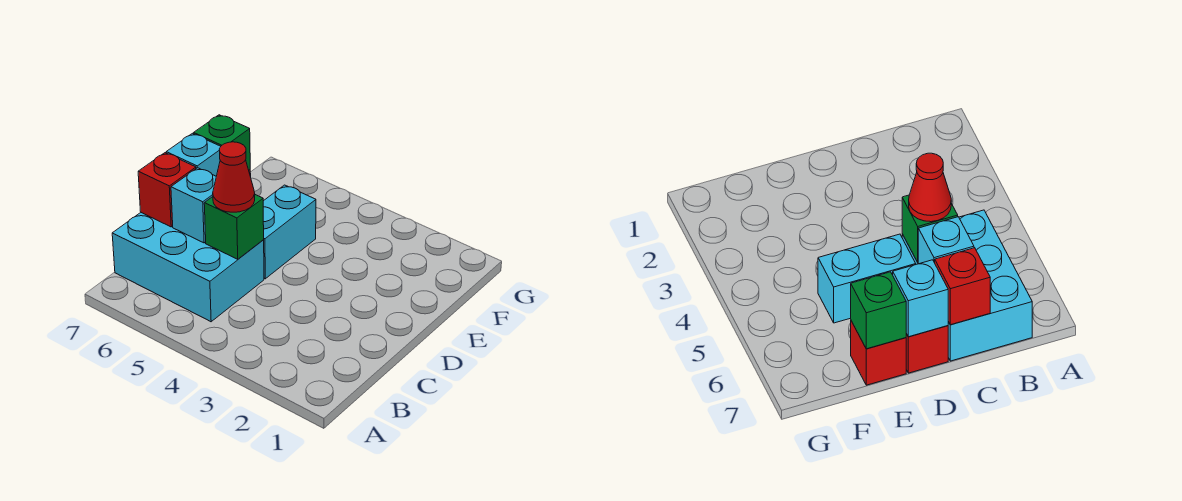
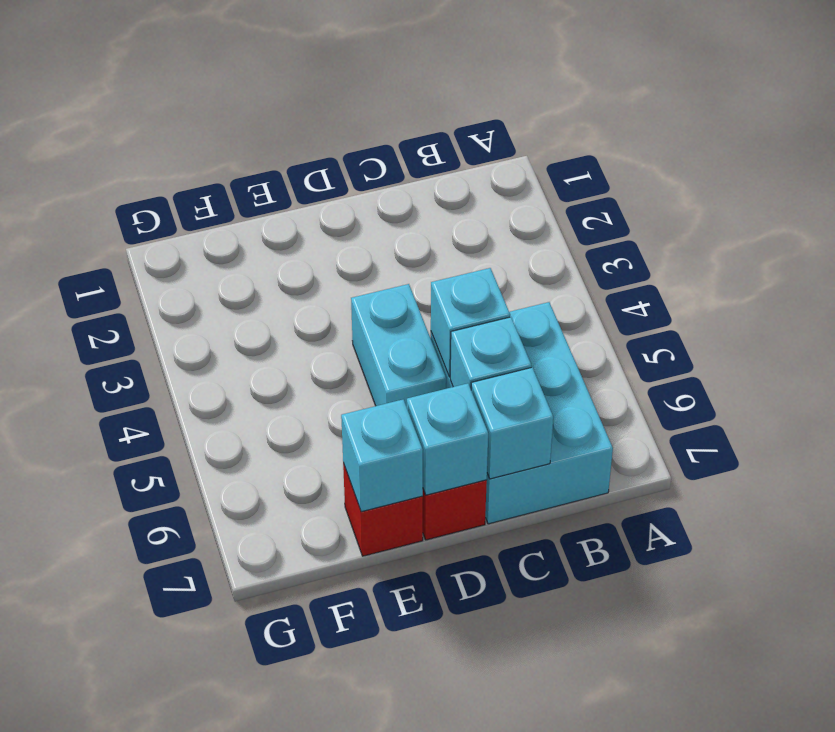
green brick C5 level 2 -> cyan brick C5 level 2
red cone C5 level 3 -> none
red brick C7 level 2 -> cyan brick C7 level 2
cyan brick D5:E5 level 1 -> cyan brick D4:D5 level 1
green brick E7 level 2 -> cyan brick E7 level 2

